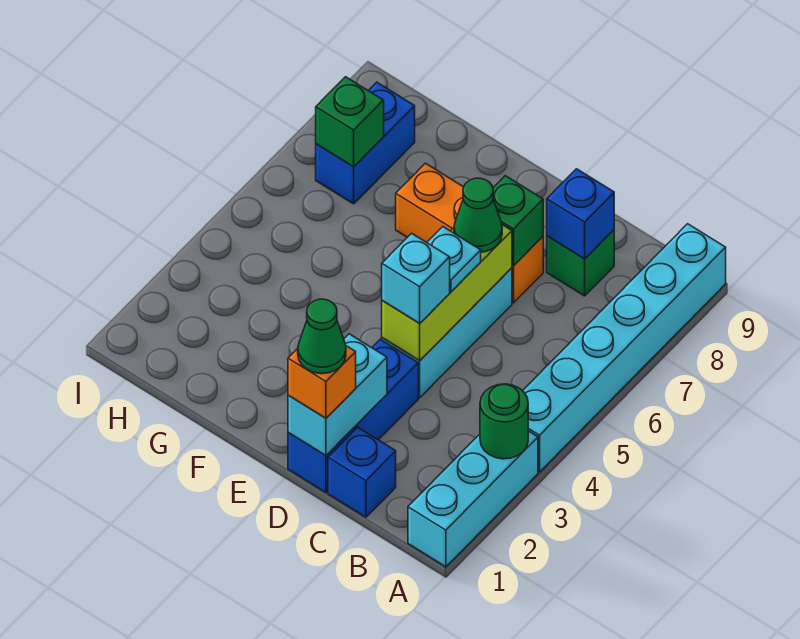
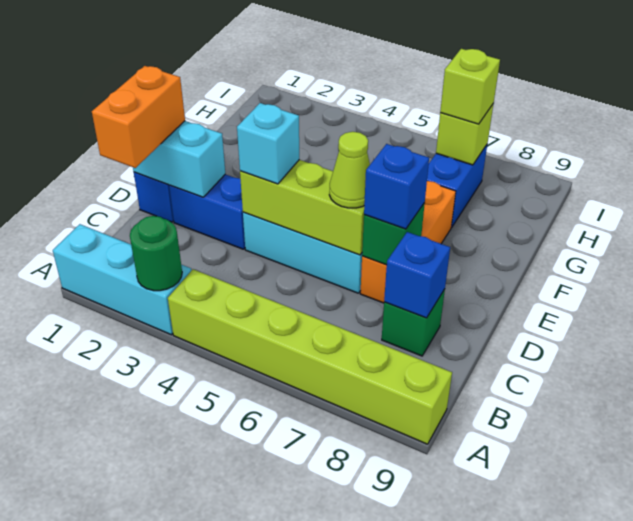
cyan brick A4:A9 level 1 -> lime brick A4:A9 level 1
blue brick C1 level 1 -> blue brick D7 level 3
orange brick D1 level 3 -> orange brick C1:D1 level 3
green cone D1 level 4 -> none
cyan plate D5 level 3 -> none
green cone D6 level 3 -> lime cone D6 level 3
blue brick H7:H8 level 1 -> blue brick G7:H7 level 1
green brick H7 level 2 -> lime brick H7 level 2
none -> lime brick H7 level 3

